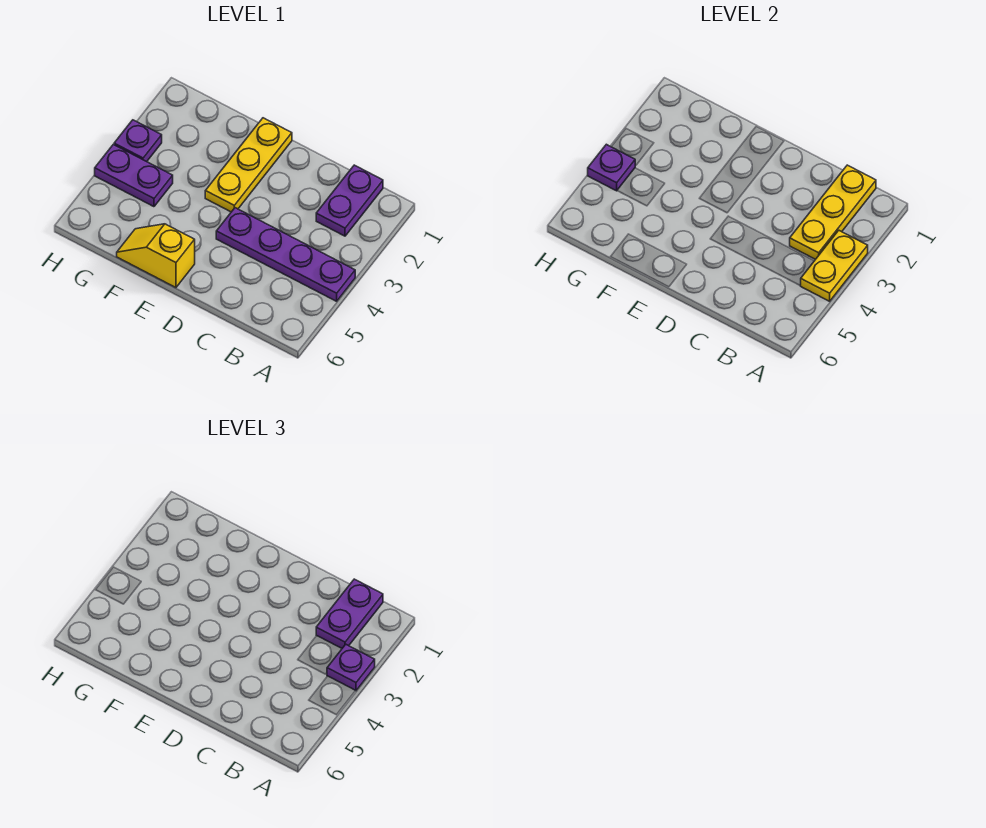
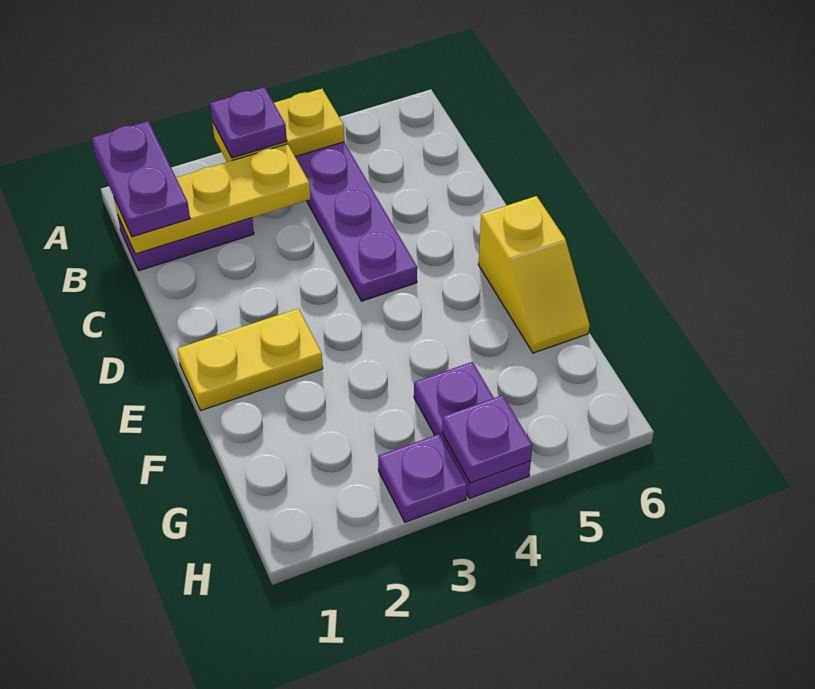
purple plate B1:B2 level 3 -> purple plate A1:B1 level 3
yellow plate E1:E3 level 1 -> yellow plate E1:E2 level 1

